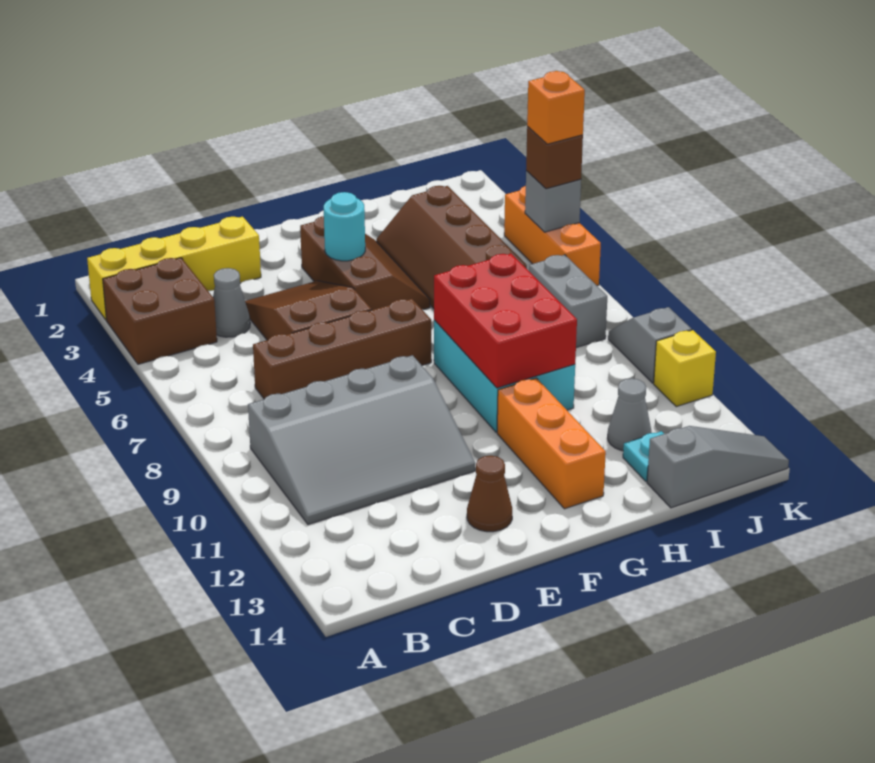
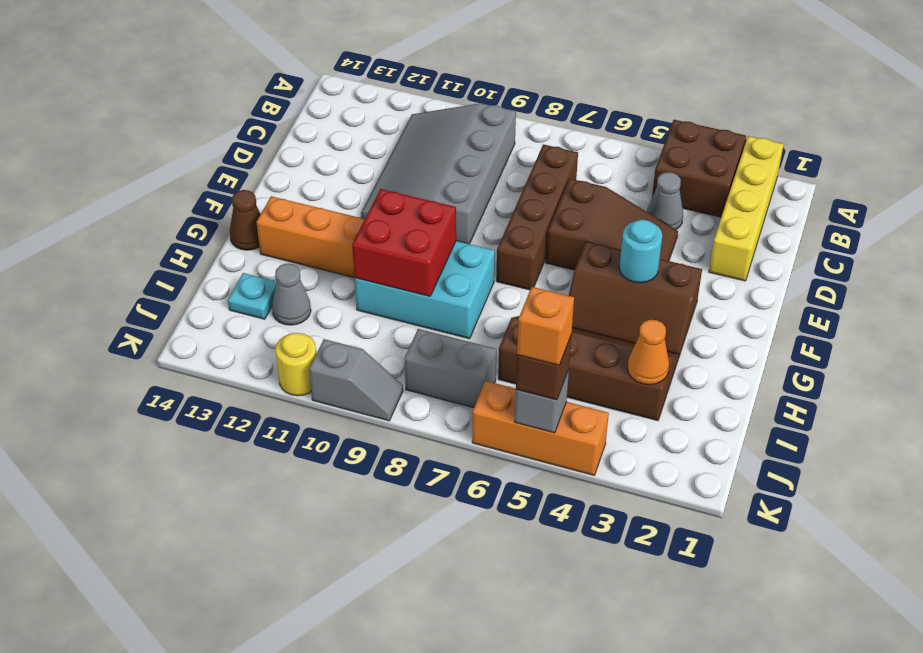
brown cone E13 level 1 -> brown cone G14 level 1
red brick G8:H10 level 2 -> red brick G9:H10 level 2
none -> orange cone I3 level 2
grey slope I14:K14 level 1 top I -> none
yellow brick K11 level 1 -> yellow round brick K11 level 1

